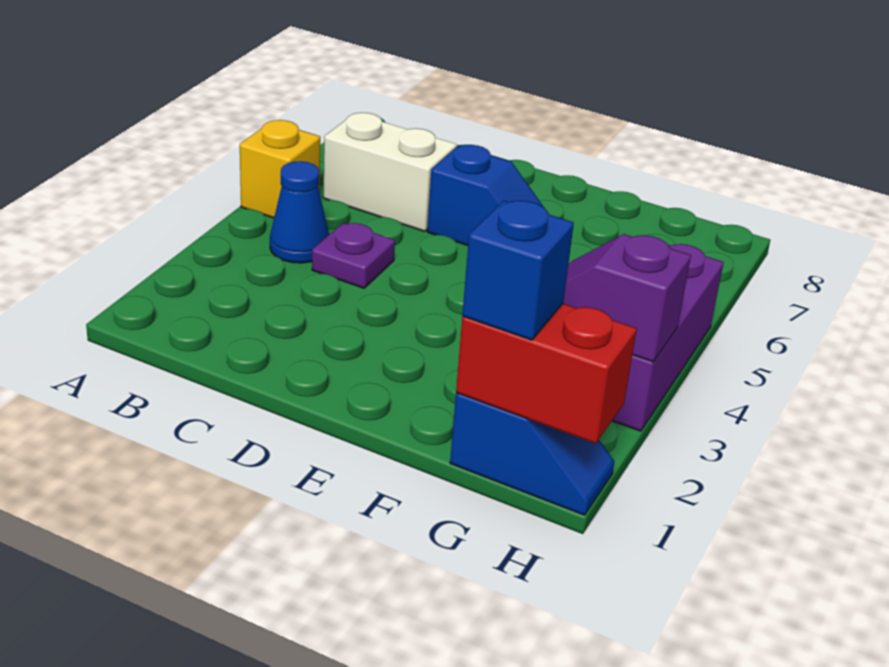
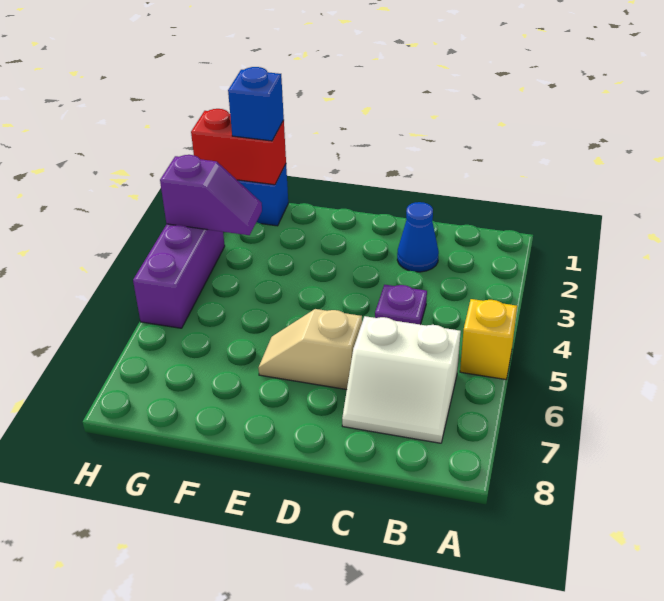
blue cone B4 level 1 -> blue cone C2 level 1
blue slope D6:E6 level 1 top D -> tan slope D6:E6 level 1 top D

